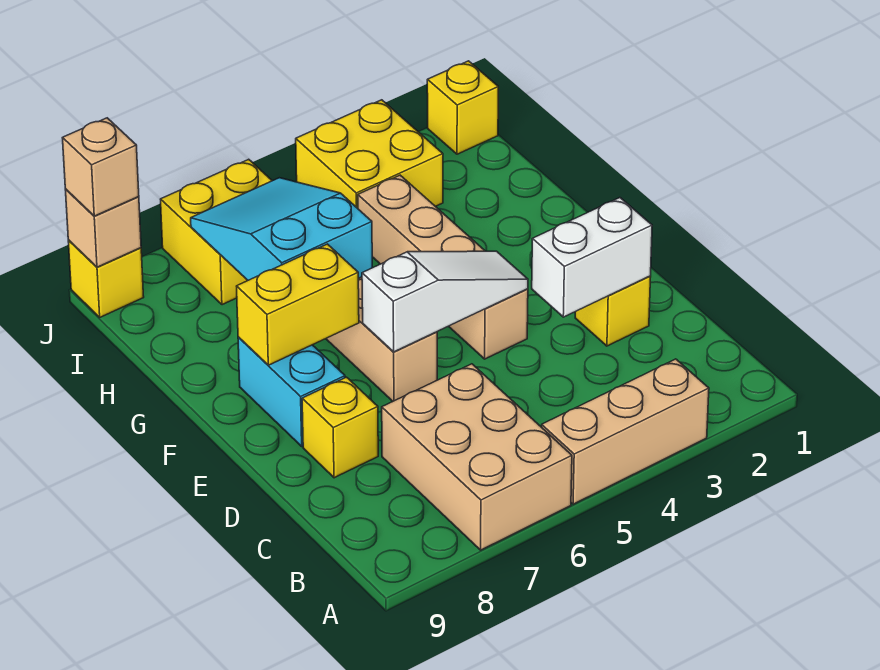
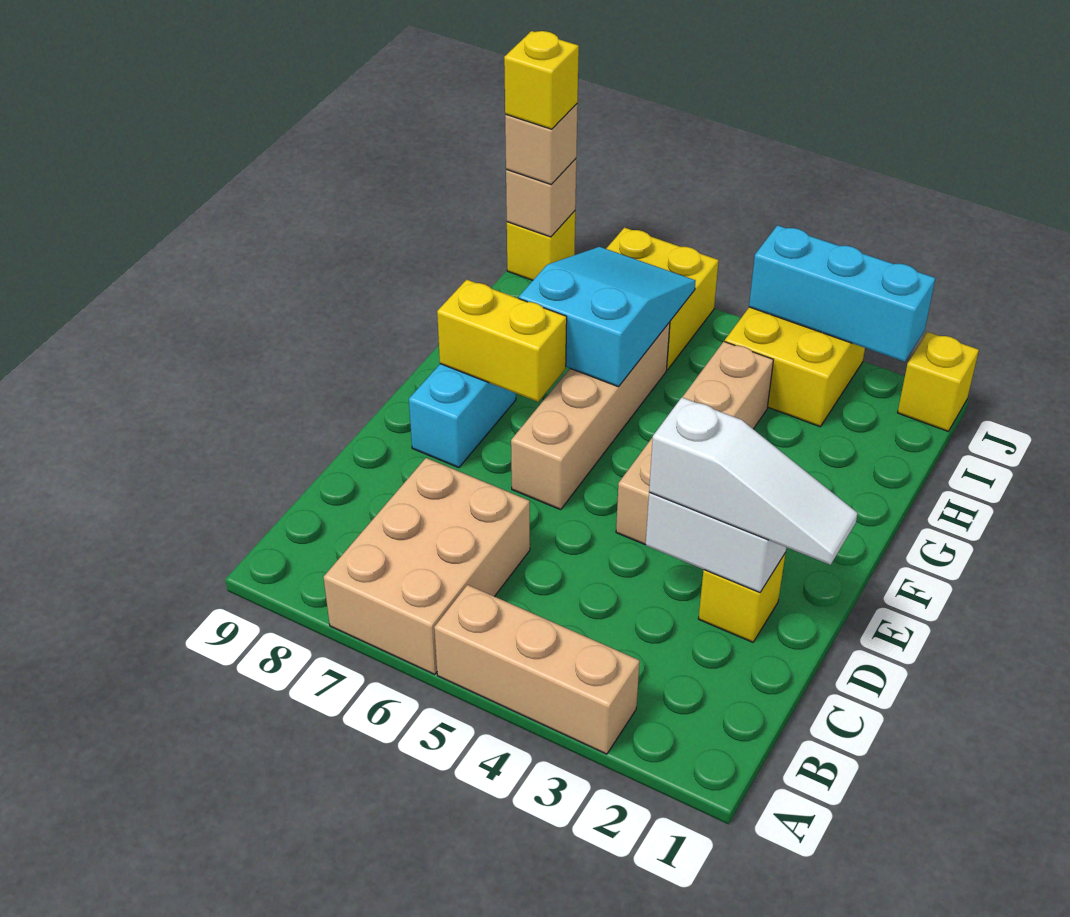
yellow brick D8 level 1 -> yellow brick J9 level 4
white slope E4:E6 level 2 top 6 -> white slope D1:D3 level 3 top 3
none -> cyan brick J2:J4 level 2

